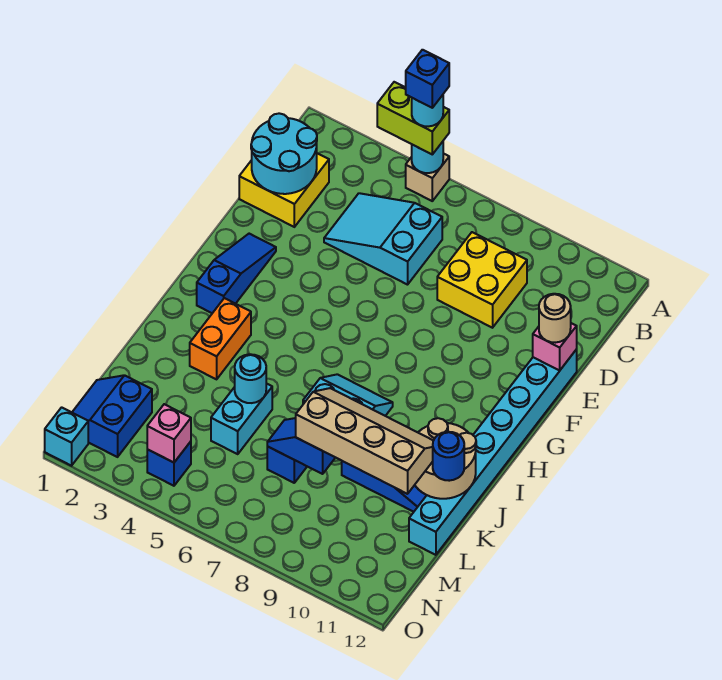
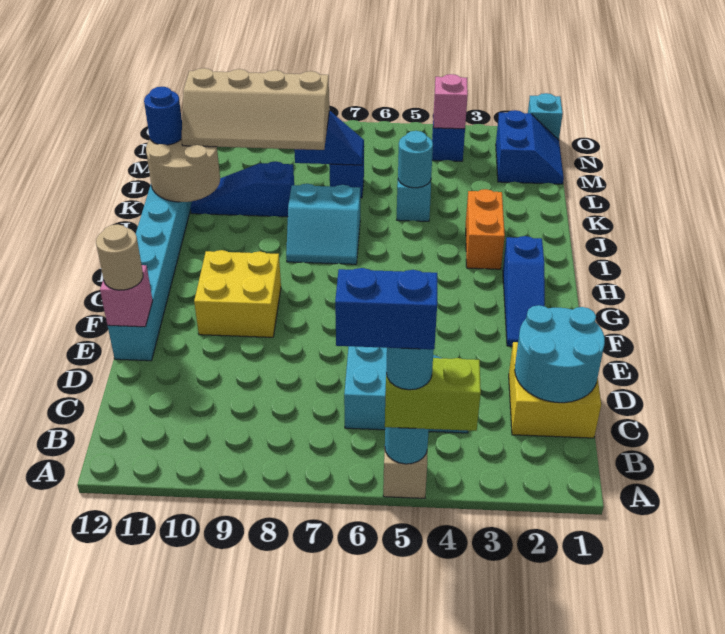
blue brick A5 level 5 -> blue brick A5:A6 level 5
yellow brick C8:D9 level 1 -> yellow brick F9:G10 level 1

